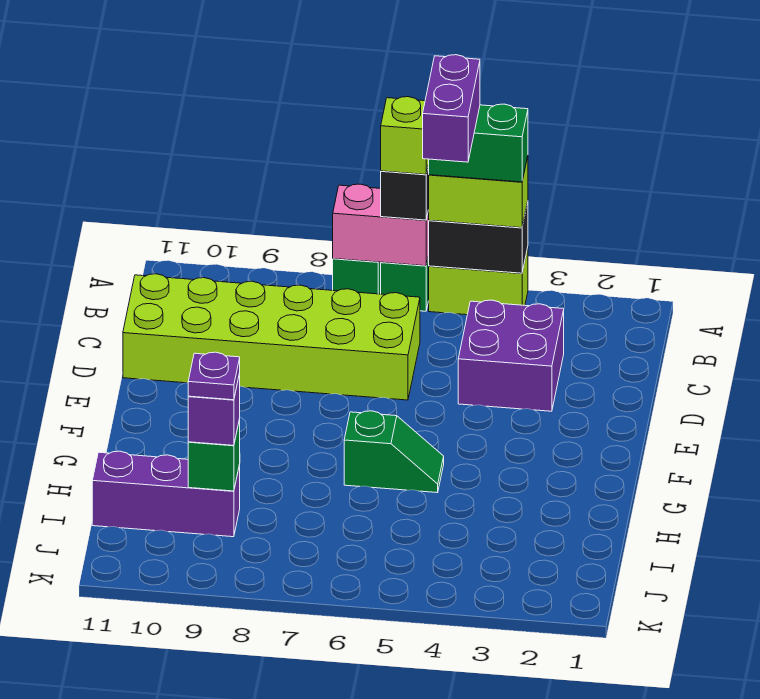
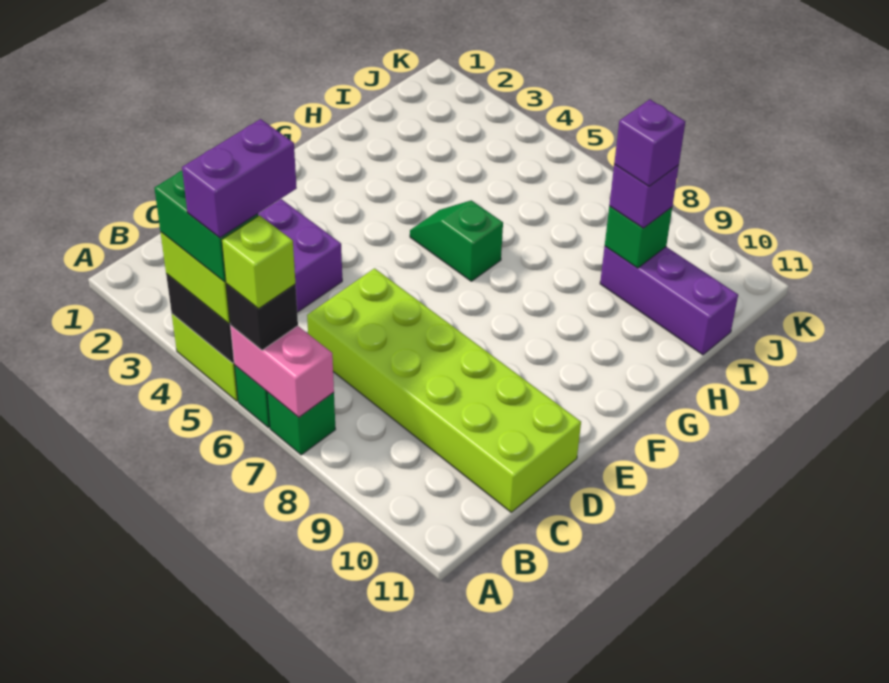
purple plate I9 level 4 -> purple brick I9 level 4

